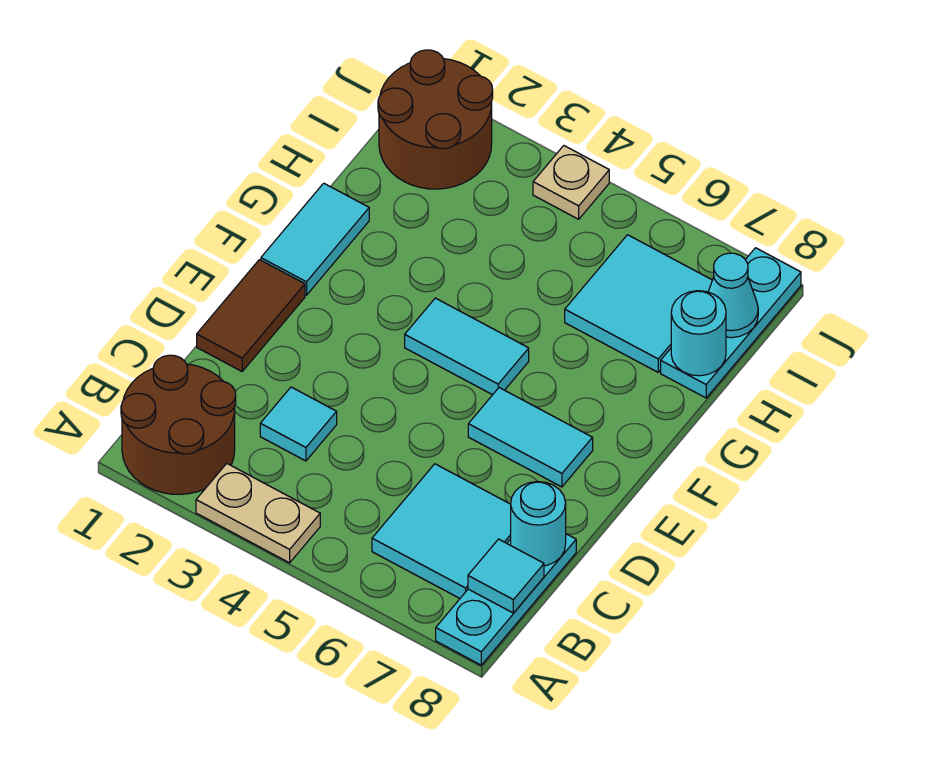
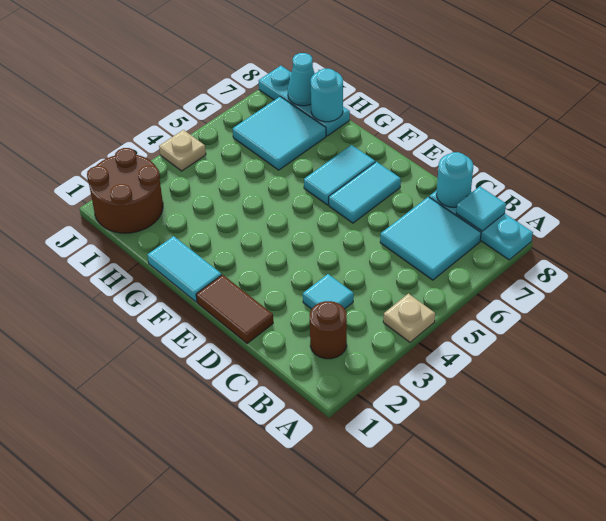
brown round brick A1:B2 level 1 -> brown round brick B2 level 1
tan plate A3:A4 level 1 -> tan plate A4 level 1
cyan tile F4:F5 level 1 -> cyan tile F6:F7 level 1

